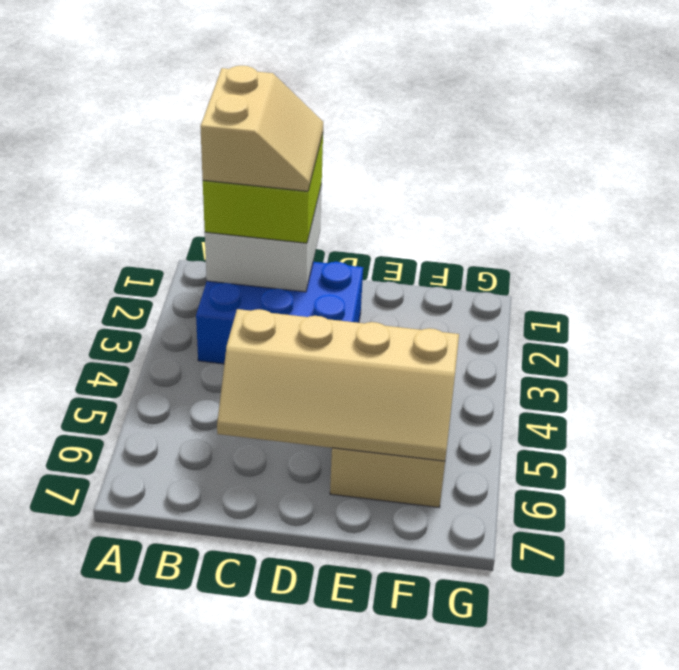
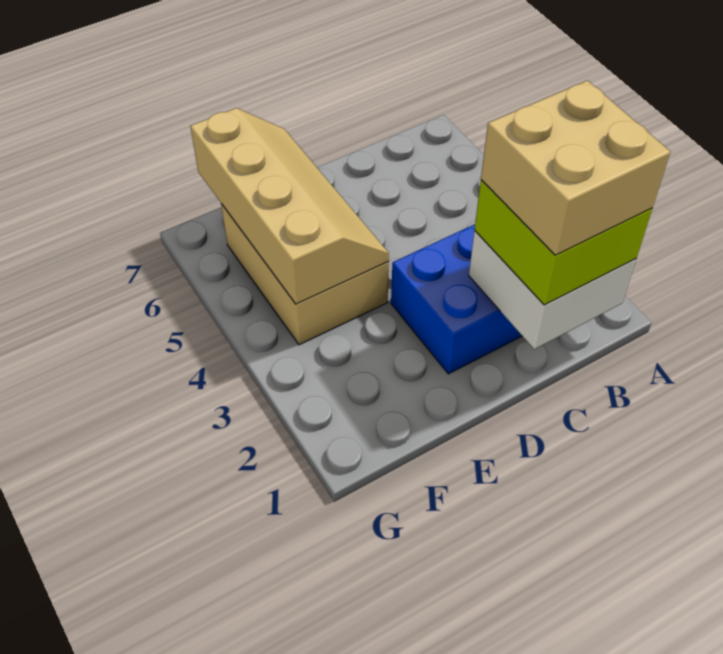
tan slope B1:C2 level 4 top B -> tan brick B1:C2 level 4
tan slope C5:F6 level 2 top 5 -> tan slope E4:F7 level 2 top F

